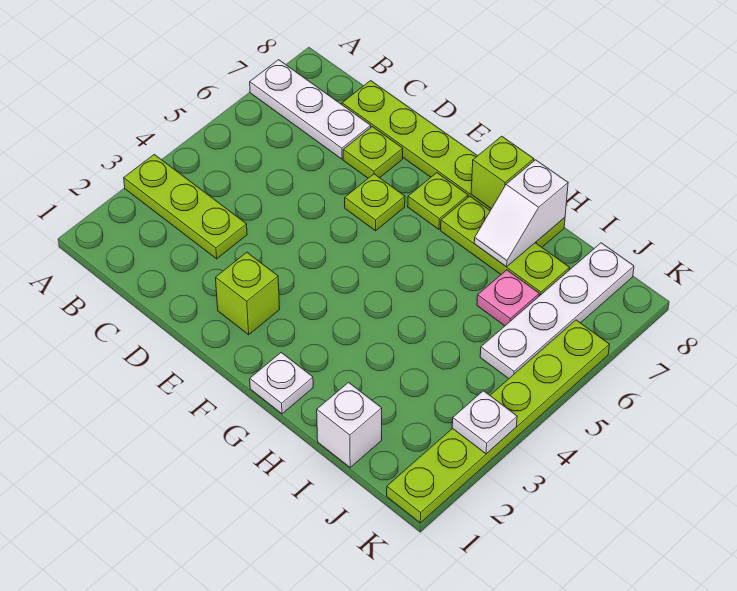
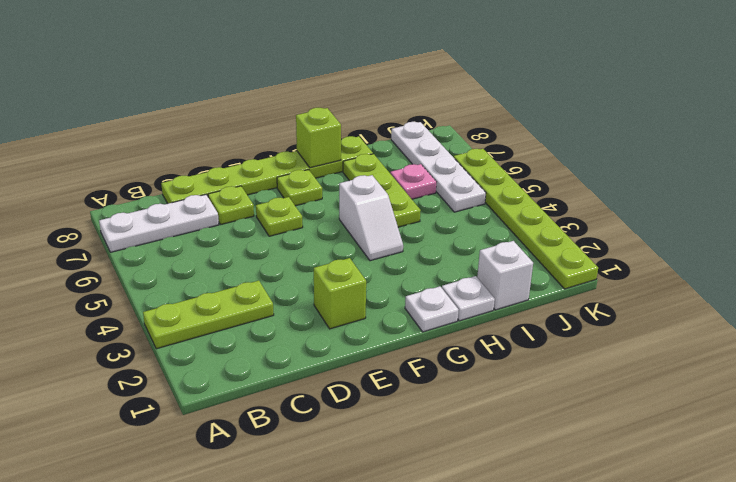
lime plate G7:I7 level 1 -> lime plate H5:H7 level 1
white slope H7:H8 level 2 top 8 -> white slope G4:G5 level 1 top 5
white plate K3 level 2 -> white plate H1 level 1

